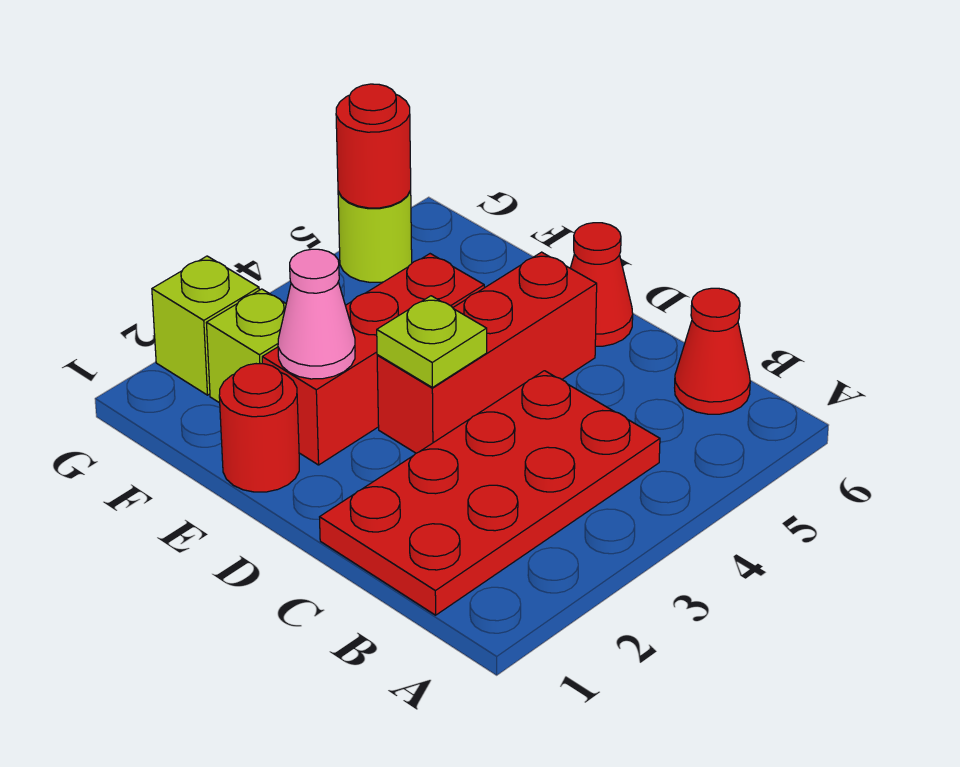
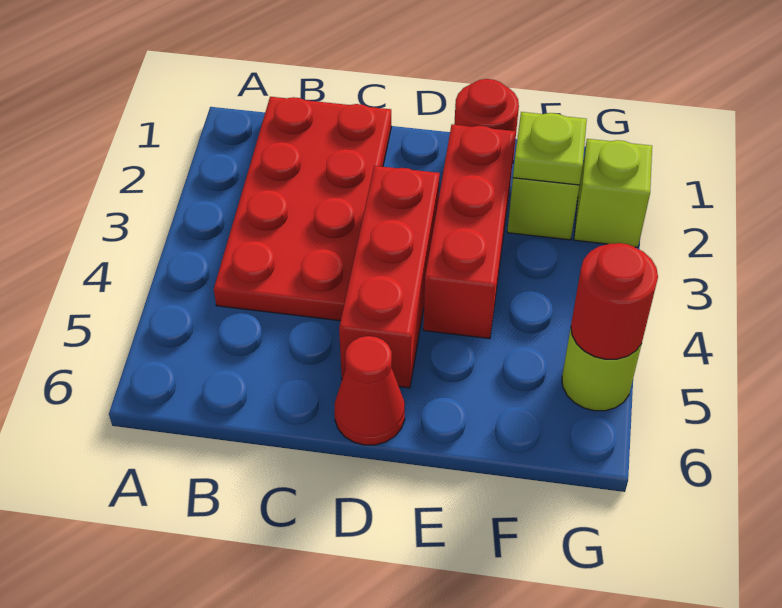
red cone B6 level 1 -> none
lime plate D3 level 2 -> lime plate F2 level 2
pink cone E2 level 2 -> none

